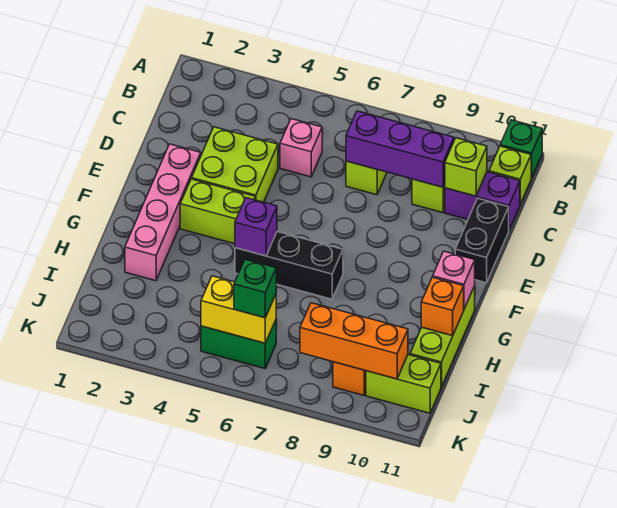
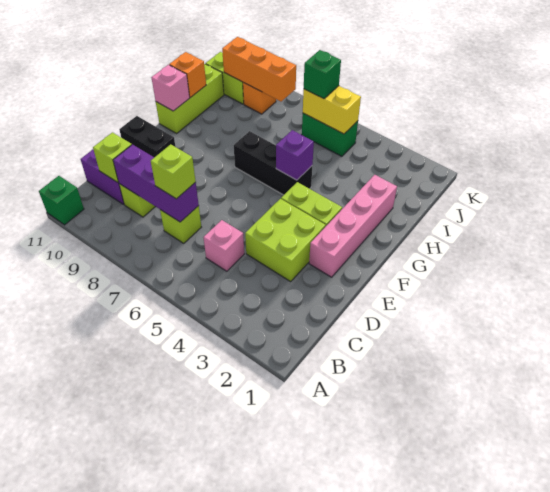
lime brick B11 level 1 -> lime brick C7 level 3
black brick D11:E11 level 1 -> black brick E10:E11 level 1

